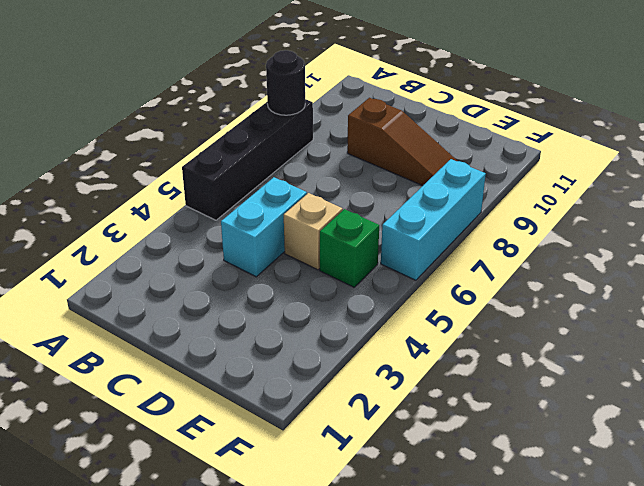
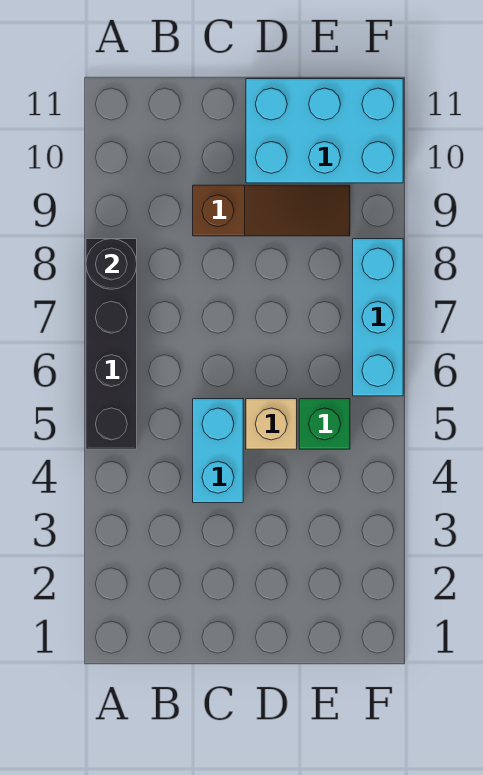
none -> cyan brick D10:F11 level 1

